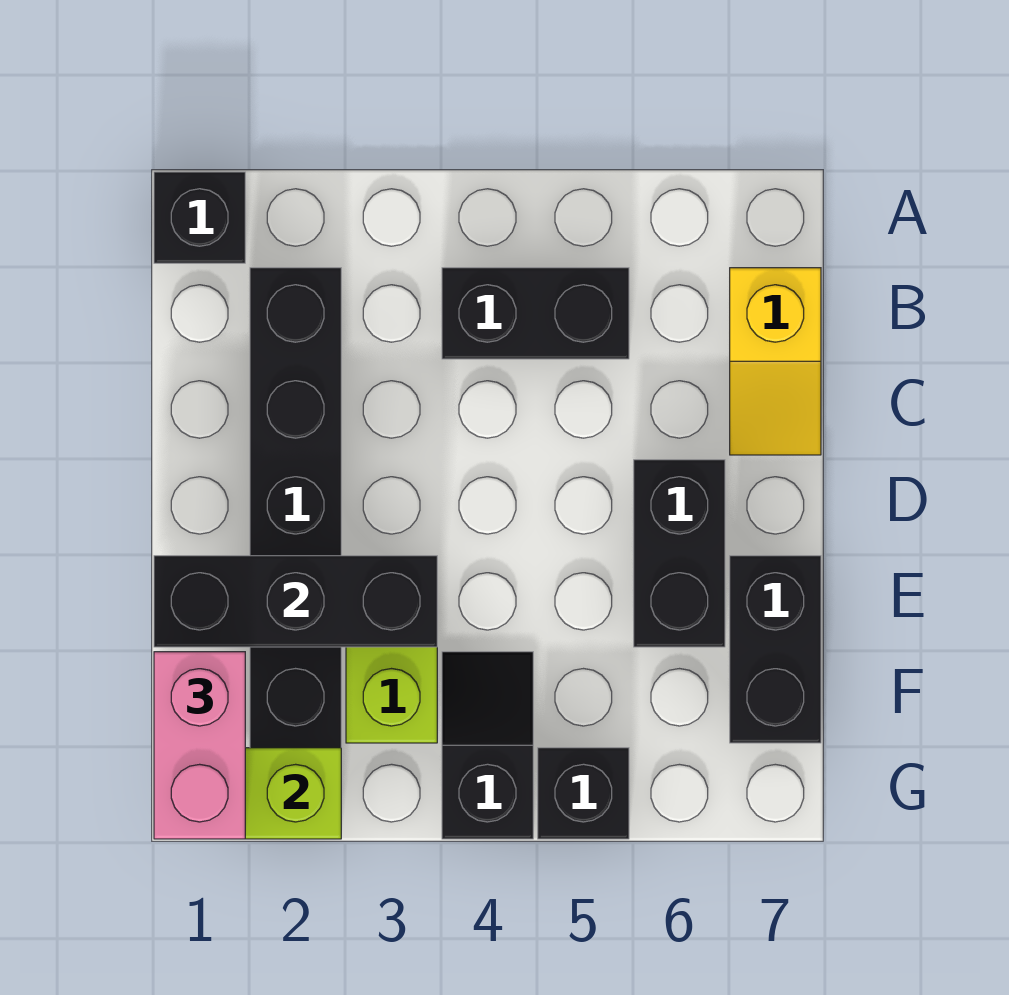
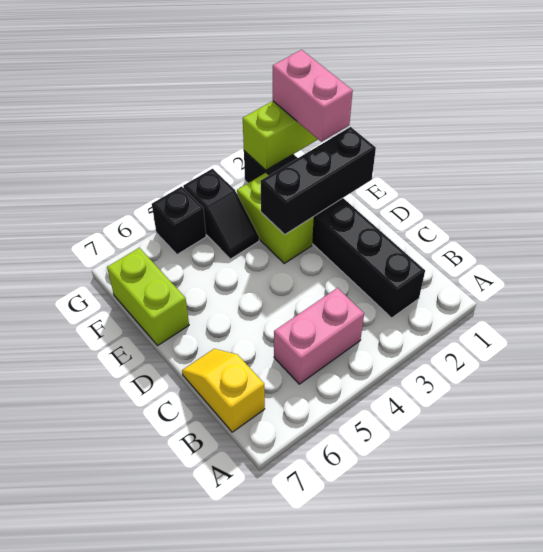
black brick A1 level 1 -> none
black brick B4:B5 level 1 -> pink brick B4:B5 level 1
black brick D6:E6 level 1 -> none
black brick E7:F7 level 1 -> lime brick E7:F7 level 1

